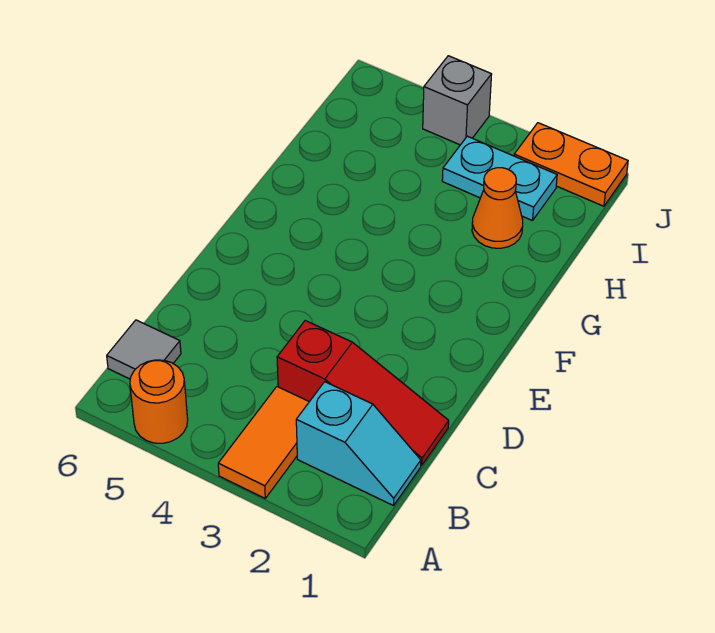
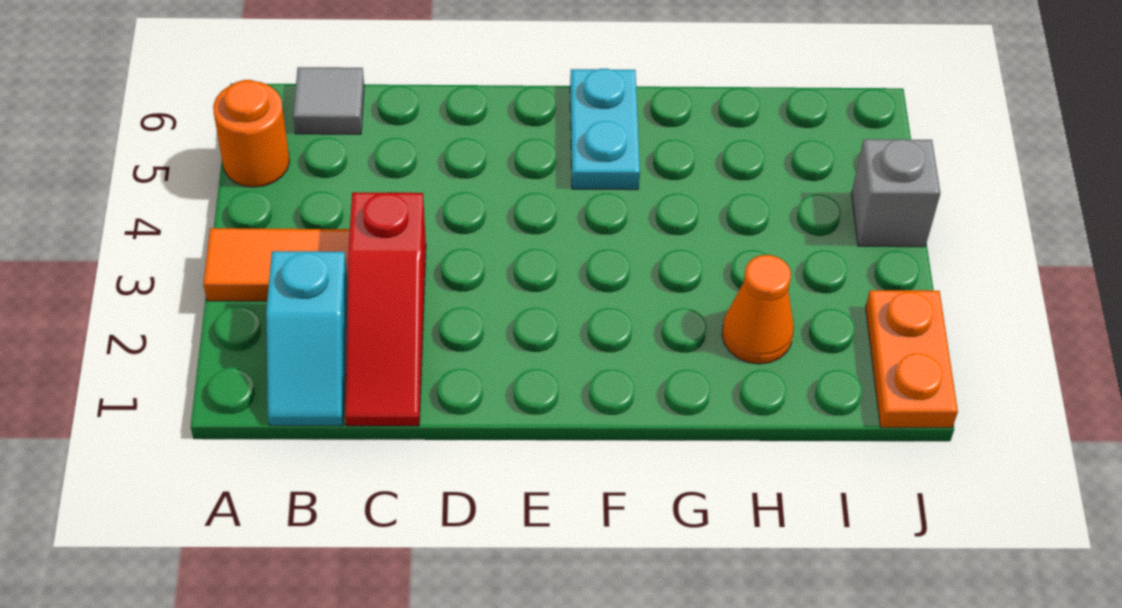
cyan plate I2:I3 level 1 -> cyan plate F5:F6 level 1

